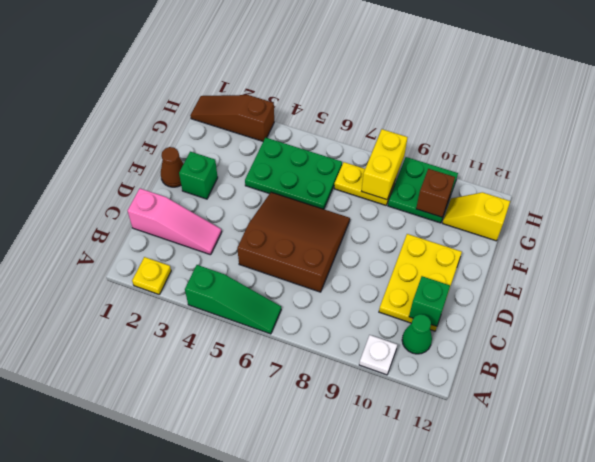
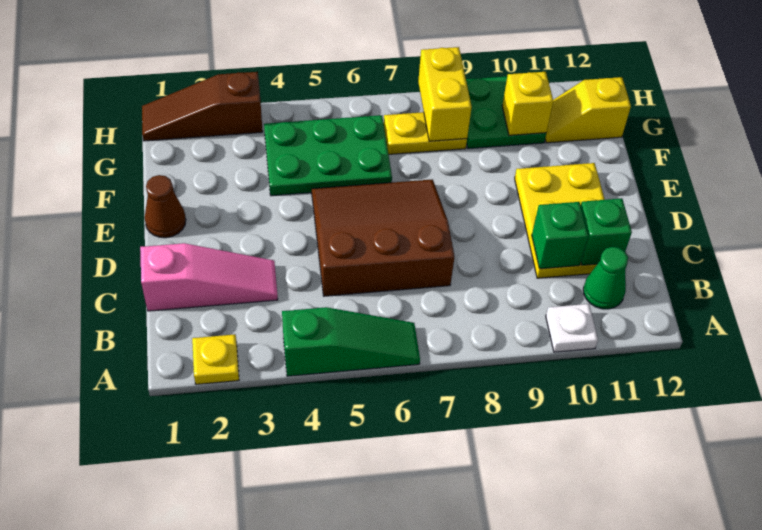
green brick E2 level 1 -> green brick C10 level 2
brown brick G10 level 2 -> yellow brick G10 level 2

